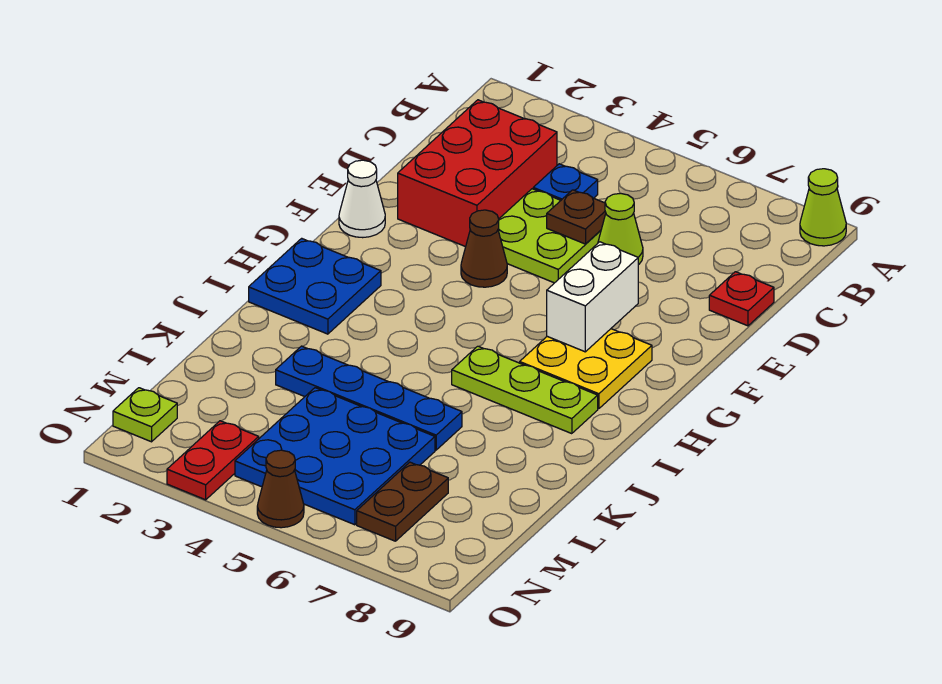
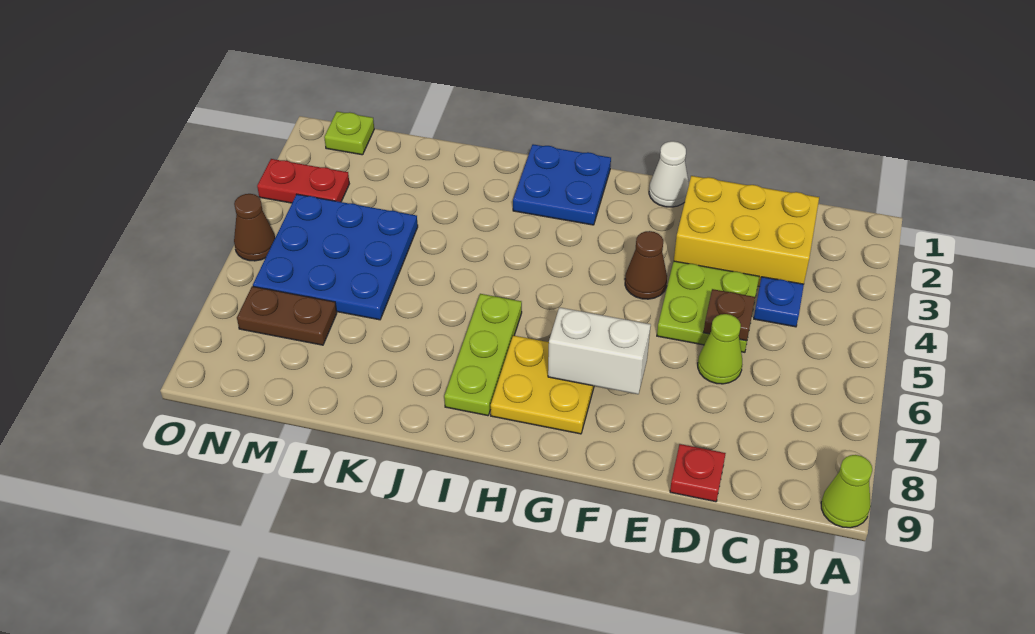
red brick C2:E3 level 1 -> yellow brick C2:E3 level 1
blue plate K3:K6 level 1 -> none

